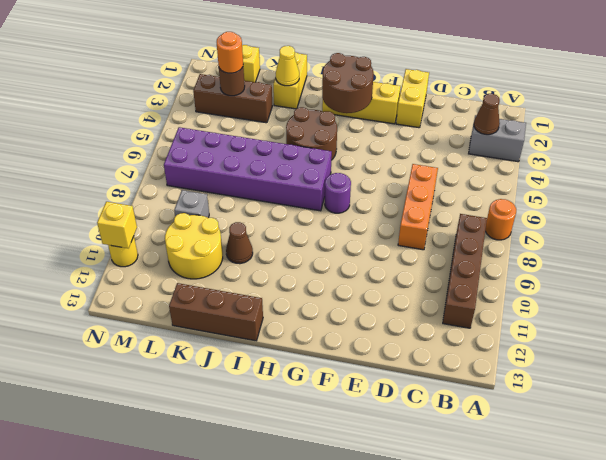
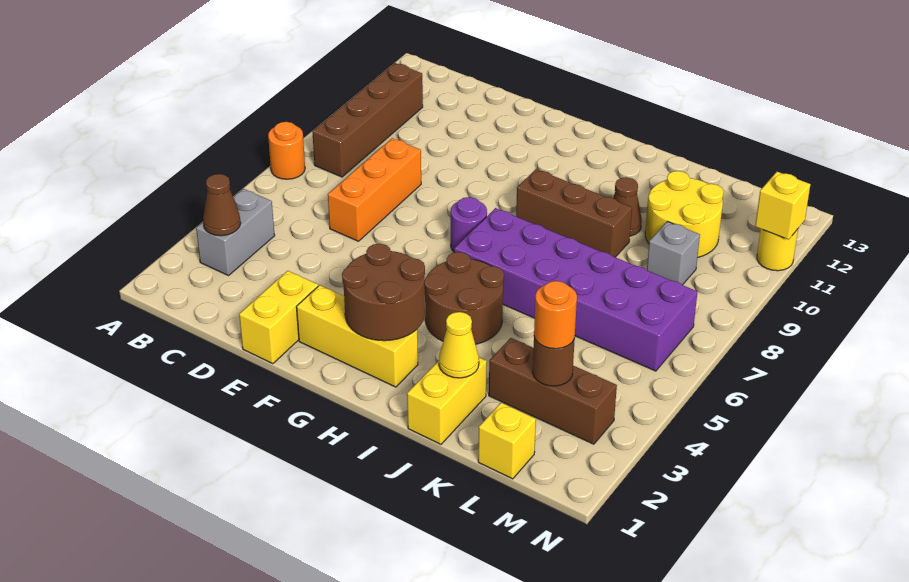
grey brick A3:B3 level 1 -> grey brick B3:B4 level 1
brown brick I13:K13 level 1 -> brown brick H9:J9 level 1

